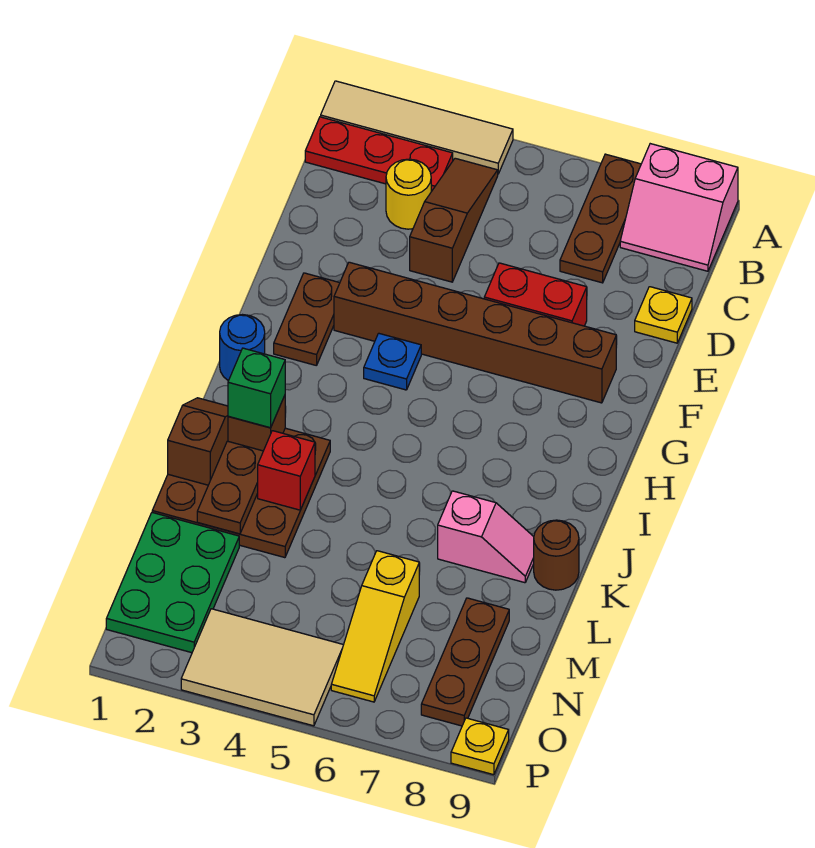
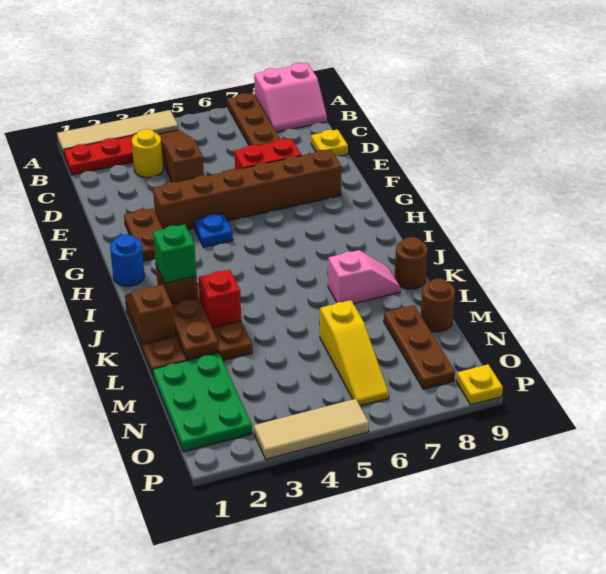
none -> brown round brick M9 level 1
tan tile O3:P5 level 1 -> tan tile P3:P5 level 1

